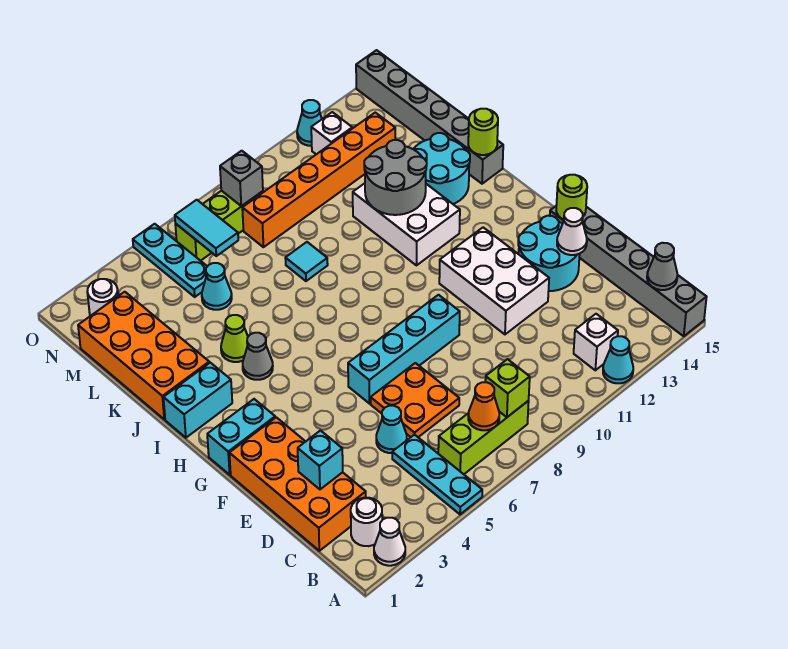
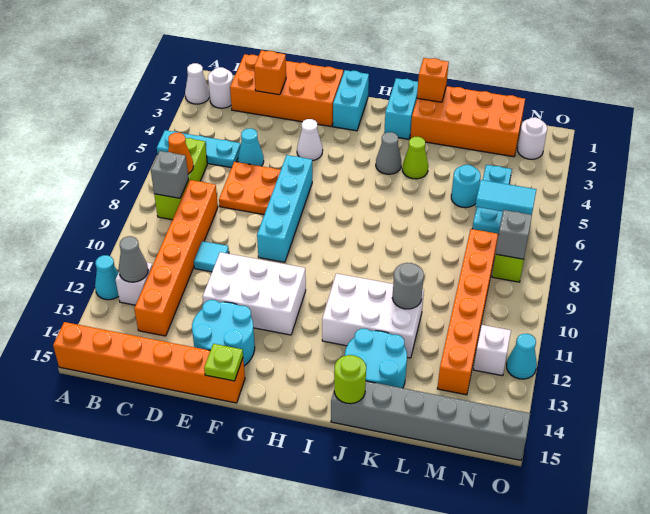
grey brick A15:F15 level 1 -> orange brick A15:F15 level 1
lime brick B8 level 2 -> grey brick B8 level 2
grey cone B15 level 2 -> grey cone B12 level 2
none -> orange brick C8:C13 level 1
cyan brick D2 level 2 -> orange brick D2 level 2
white cone E14 level 2 -> white cone F4 level 1
lime round brick F15 level 2 -> lime plate F15 level 2
none -> orange brick J1 level 2
grey round brick J11:K12 level 2 -> grey round brick K11 level 2
cyan tile K8 level 1 -> cyan tile D10 level 1
cyan cone L5 level 1 -> cyan round brick L5 level 1
cyan plate M5:O5 level 1 -> cyan plate M4:M6 level 1

